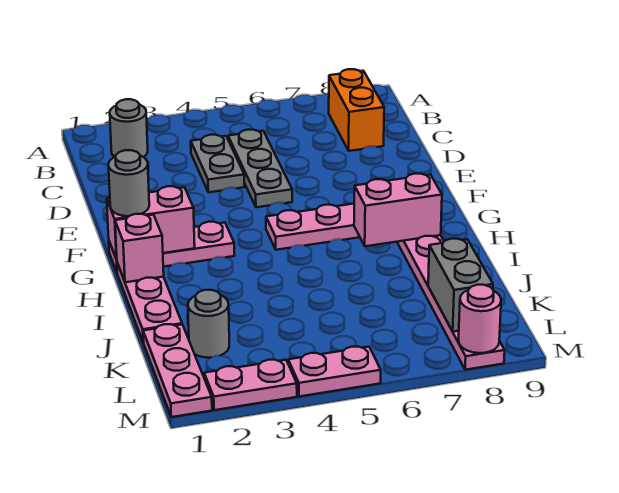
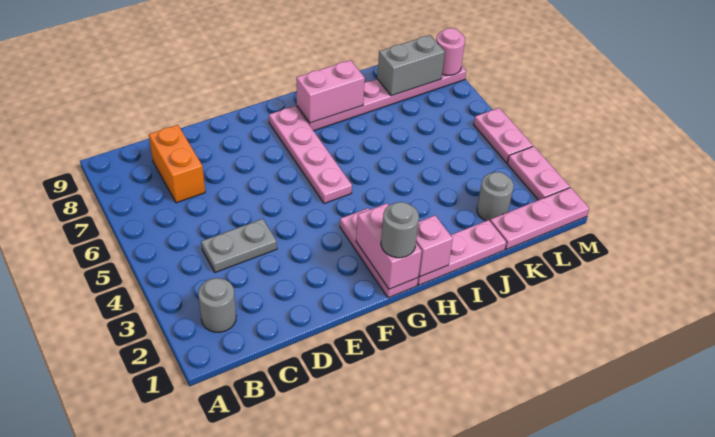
orange brick B8:C8 level 1 -> orange brick C7:C8 level 1
grey plate C5:E5 level 1 -> none
pink brick H7:H8 level 2 -> pink brick H8:I8 level 2

